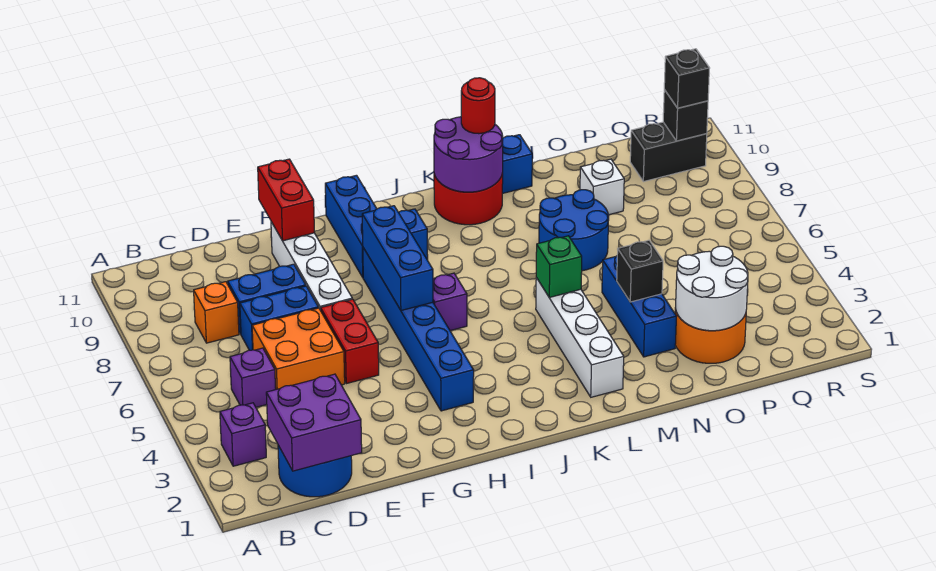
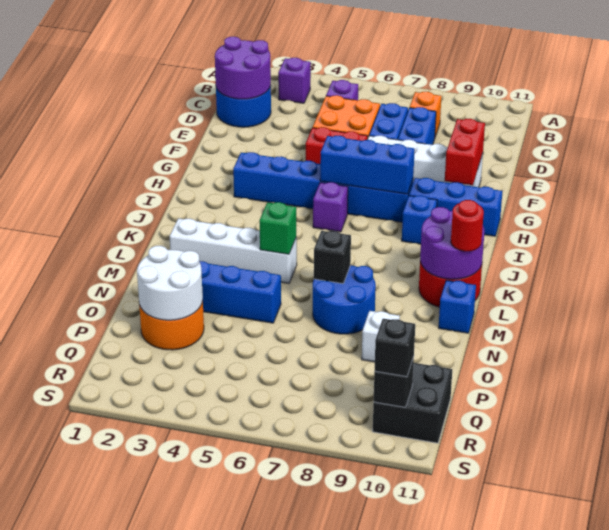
purple brick C1:D2 level 2 -> purple round brick C1:D2 level 2
red brick F10:F11 level 2 -> red brick F10:G10 level 2
black brick N4 level 2 -> black brick M7 level 2
black brick Q10:R10 level 1 -> black brick Q10:R11 level 1

